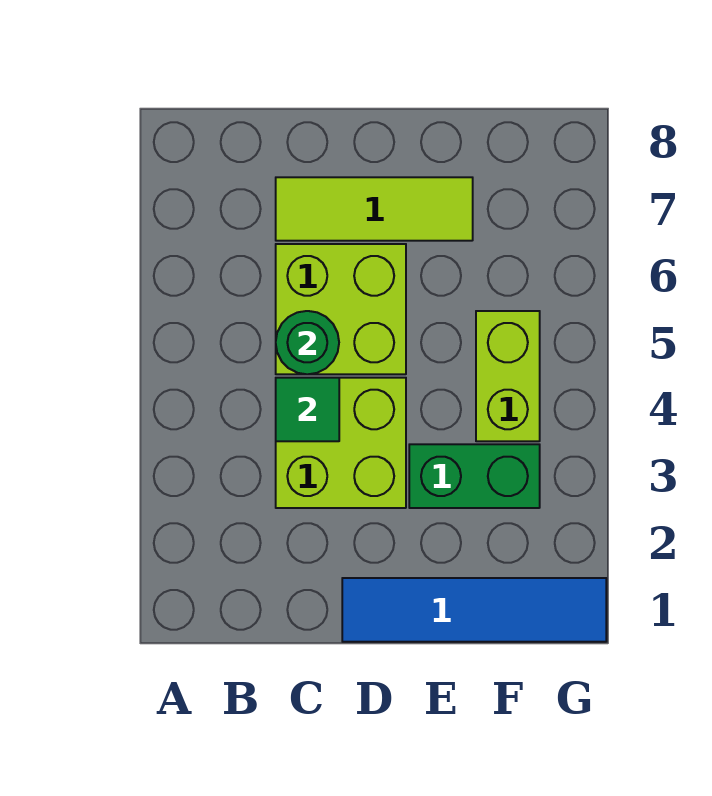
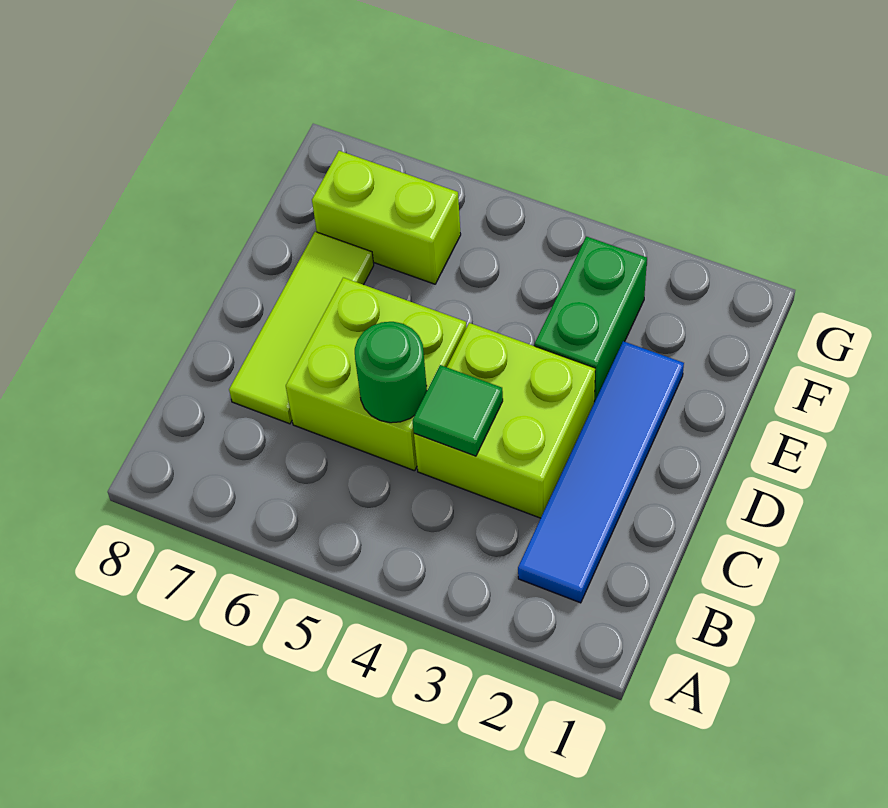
blue tile D1:G1 level 1 -> blue tile B2:E2 level 1
lime brick F4:F5 level 1 -> lime brick F6:F7 level 1

